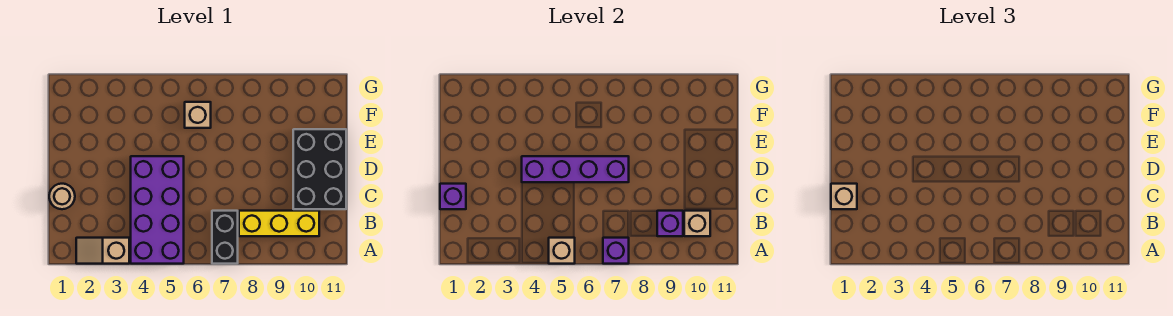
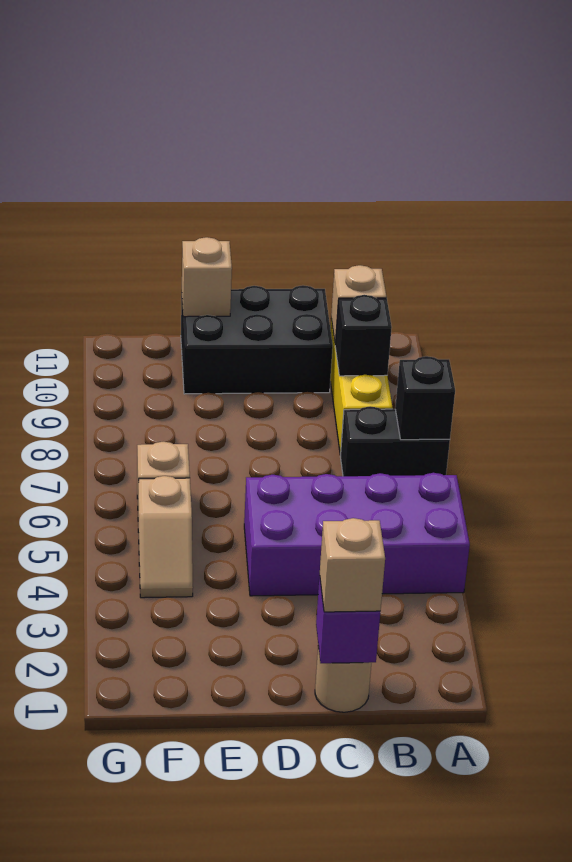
tan slope A2:A3 level 1 top 3 -> tan slope F4:F5 level 1 top 5
tan brick A5 level 2 -> tan brick E11 level 2
purple brick A7 level 2 -> black brick A7 level 2
purple brick B9 level 2 -> black brick B9 level 2
purple brick D4:D7 level 2 -> none

